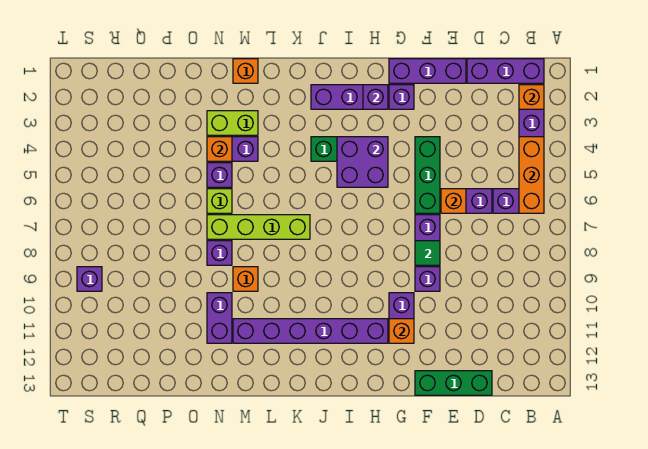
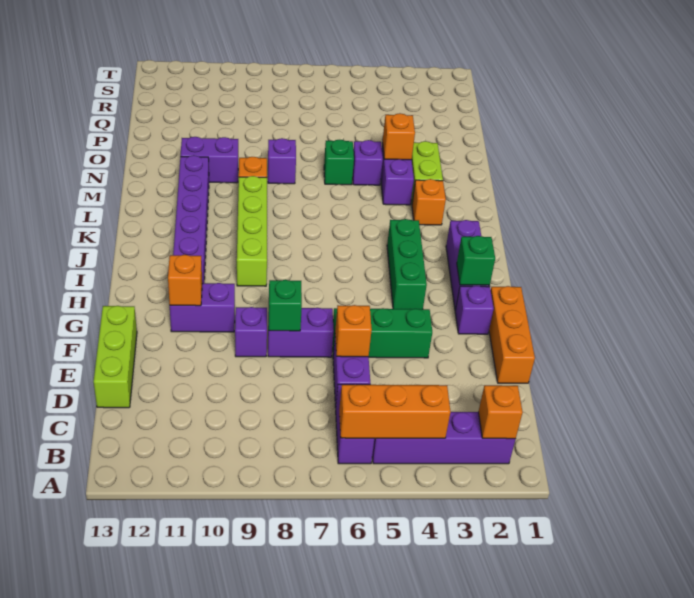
purple brick B1:D1 level 1 -> none
green brick D13:F13 level 1 -> lime brick D13:F13 level 1
purple brick E1:G1 level 1 -> orange brick E1:G1 level 1
green tile F8 level 2 -> green brick F8 level 2
purple brick H2 level 2 -> green brick H2 level 2
purple brick H4:I5 level 2 -> none
lime brick K7:N7 level 1 -> lime brick I9:L9 level 1
orange brick M1 level 1 -> orange brick L3 level 1
lime brick N6 level 1 -> green brick N6 level 1
purple brick S9 level 1 -> none

